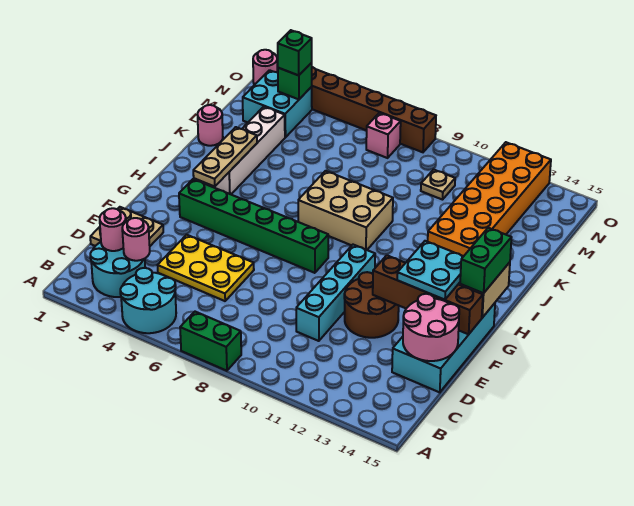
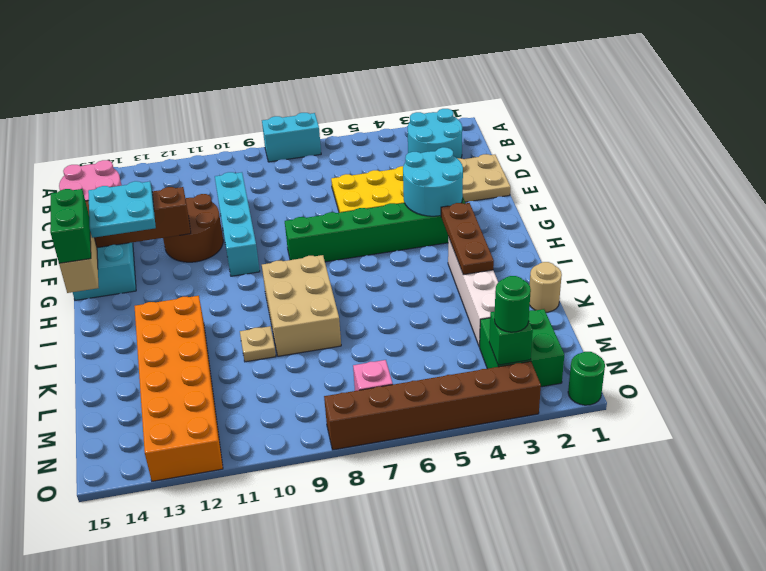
cyan round brick A4:B5 level 1 -> cyan round brick F3:G4 level 2
green brick A7:A8 level 1 -> cyan brick A7:A8 level 1
pink round brick C2 level 2 -> none
pink round brick C3 level 2 -> none
tan plate H3:J3 level 2 -> brown plate H3:J3 level 2
tan brick I7:J9 level 1 -> tan brick I8:K9 level 1
pink round brick K1 level 1 -> tan round brick K1 level 1
cyan brick M2:N3 level 1 -> green brick M2:N3 level 1
tan plate M10 level 1 -> tan plate K10 level 1
green brick N3 level 3 -> green round brick N3 level 3
pink round brick O1 level 1 -> green round brick O1 level 1

